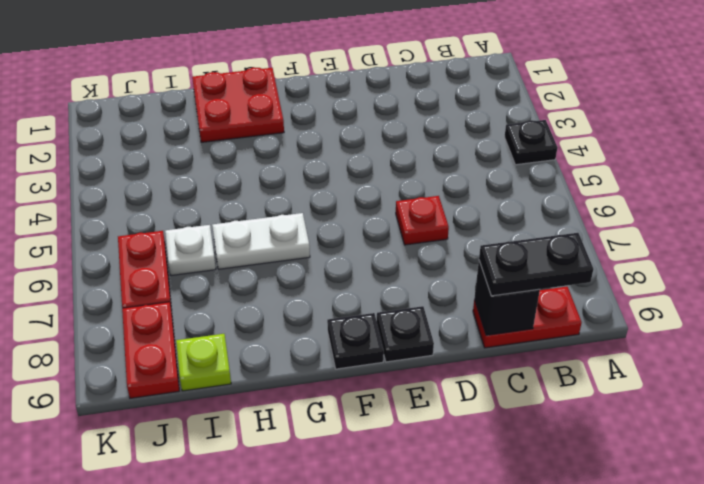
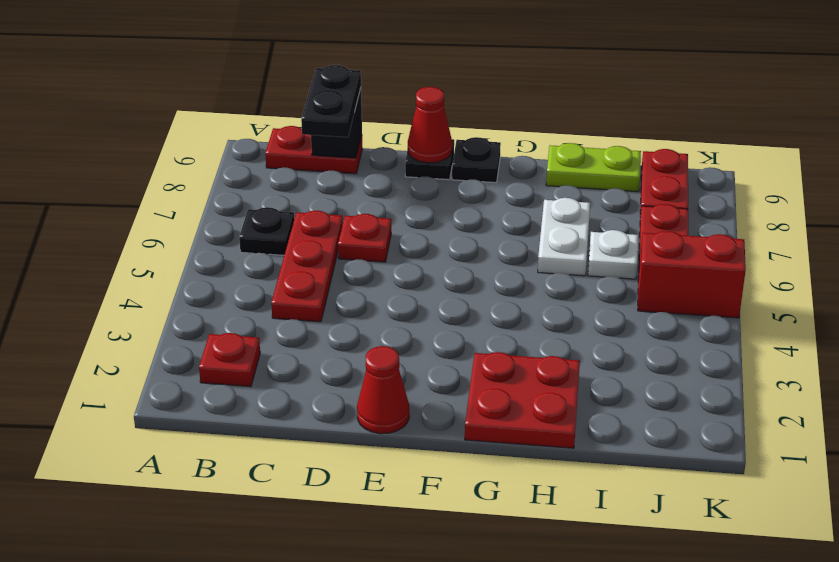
black plate A4 level 1 -> black plate B6 level 1
none -> red plate B2 level 1
black plate B9:C9 level 3 -> black plate C8:C9 level 3
none -> red plate C4:C6 level 1
none -> red cone E1 level 1
none -> red cone E9 level 2
white plate G6:H6 level 1 -> white plate H6:H7 level 1
lime plate I9 level 1 -> lime plate H9:I9 level 1
none -> red brick J5:K5 level 1

